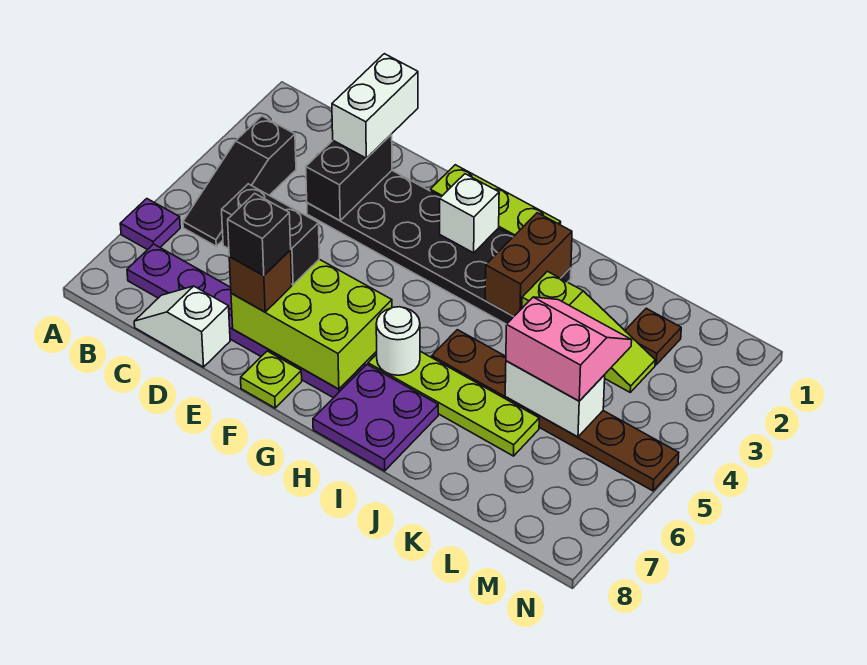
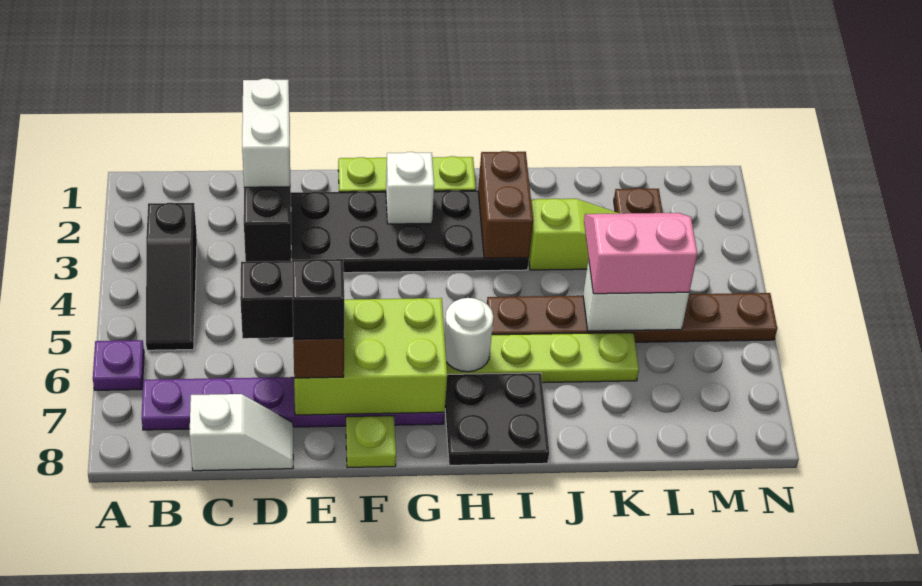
white slope C8:D8 level 1 top D -> white slope C8:D8 level 1 top C
purple plate H7:I8 level 1 -> black plate H7:I8 level 1

